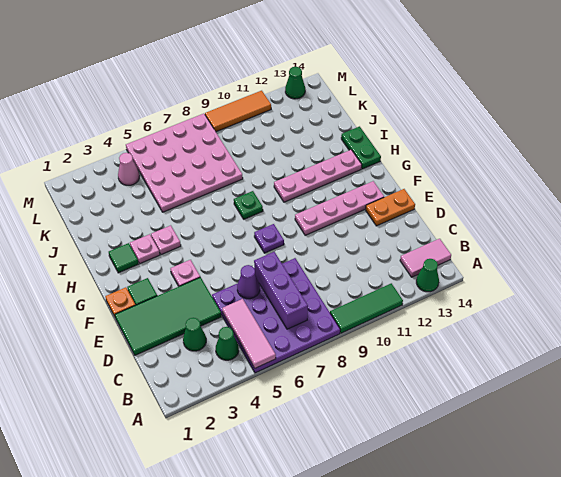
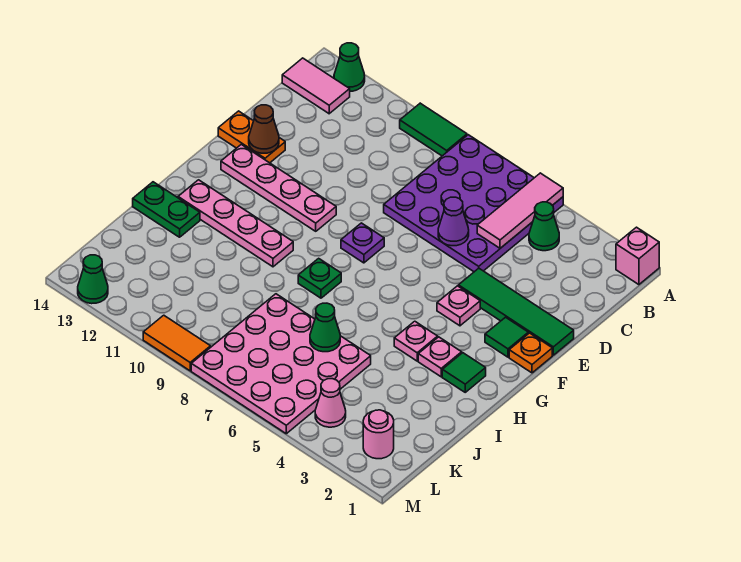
none -> pink brick A1 level 1
green tile A9:A11 level 1 -> green tile A9:A10 level 1
purple brick B7:D7 level 2 -> none
green cone C3 level 1 -> green cone J6 level 2
green tile D1:E4 level 1 -> green tile E1:E4 level 1
none -> brown cone E13 level 2
green plate H14:I14 level 1 -> green plate I13:I14 level 1
none -> pink round brick L2 level 1
orange tile M9:M11 level 1 -> orange tile M9:M10 level 1

